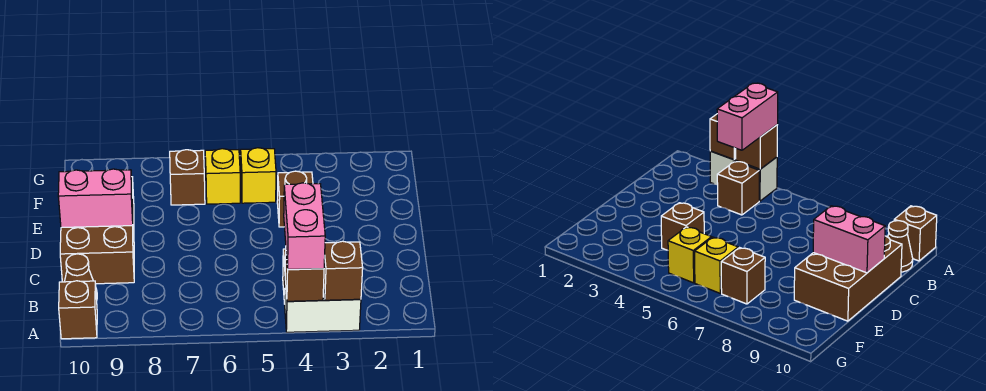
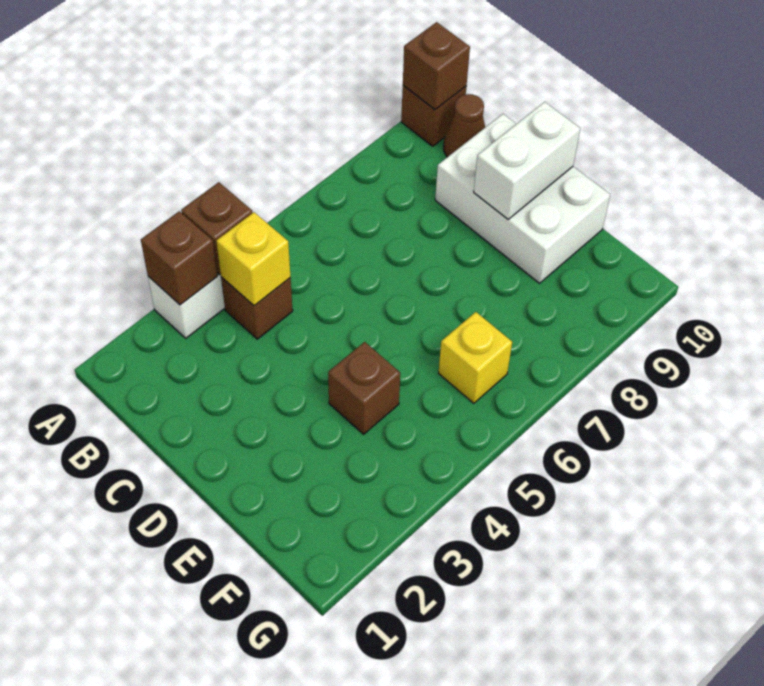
pink brick A4:B4 level 3 -> none
brown brick C9:E10 level 1 -> white brick C9:E10 level 1
pink brick D9:D10 level 2 -> white brick D9:D10 level 2
yellow brick F5 level 1 -> yellow brick B4 level 2
brown brick F7 level 1 -> brown brick A10 level 2

